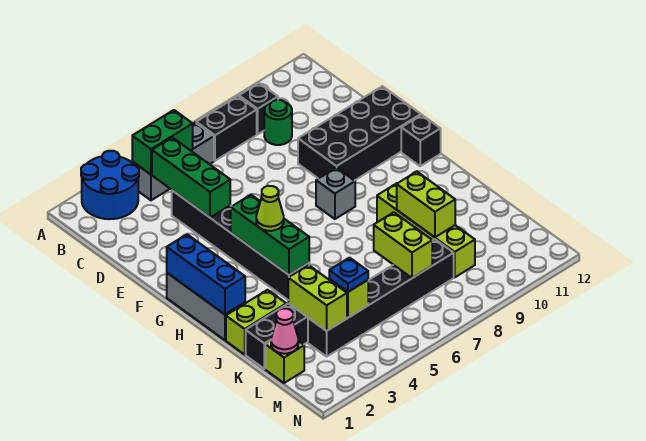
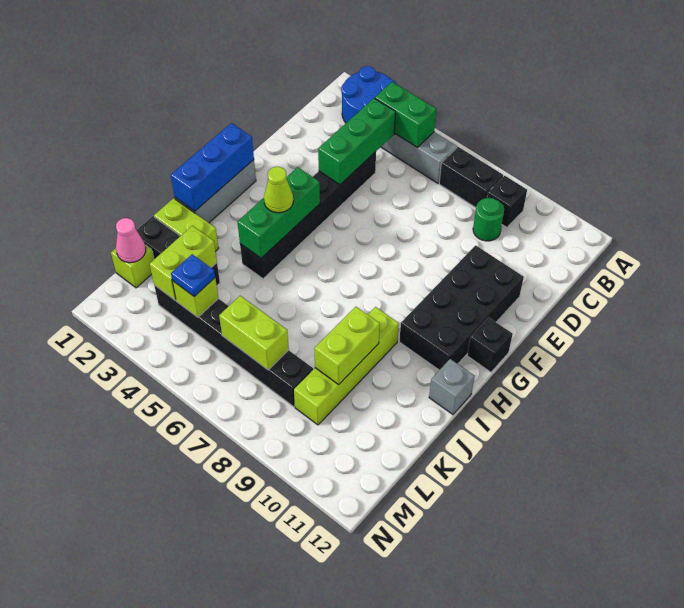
black brick E9:F12 level 1 -> black brick E10:H11 level 1
grey brick G8 level 1 -> grey brick I12 level 1
lime brick K7:L7 level 2 -> lime brick L6:L7 level 2

